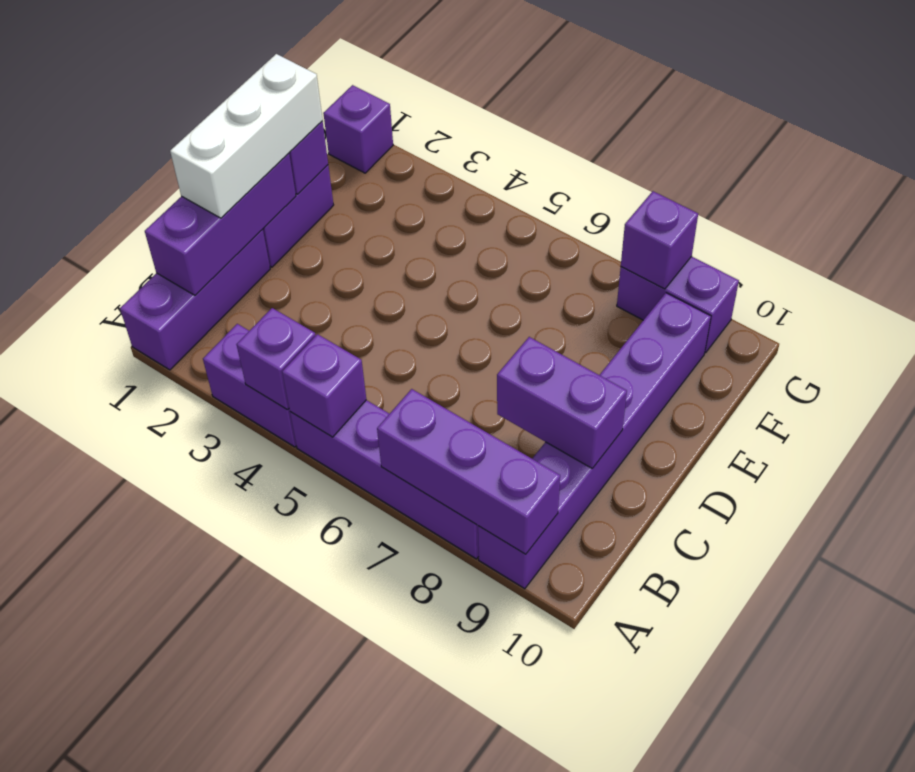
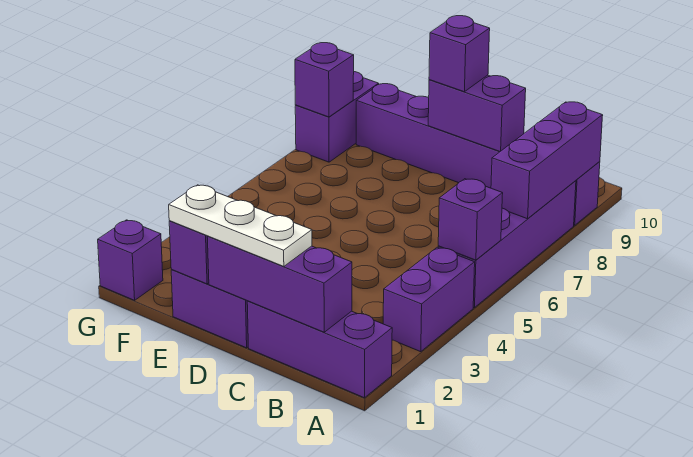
purple brick A4 level 2 -> purple brick D9 level 3
white brick C1:E1 level 3 -> white plate C1:E1 level 3
purple brick C8:C9 level 2 -> purple brick C9:D9 level 2

